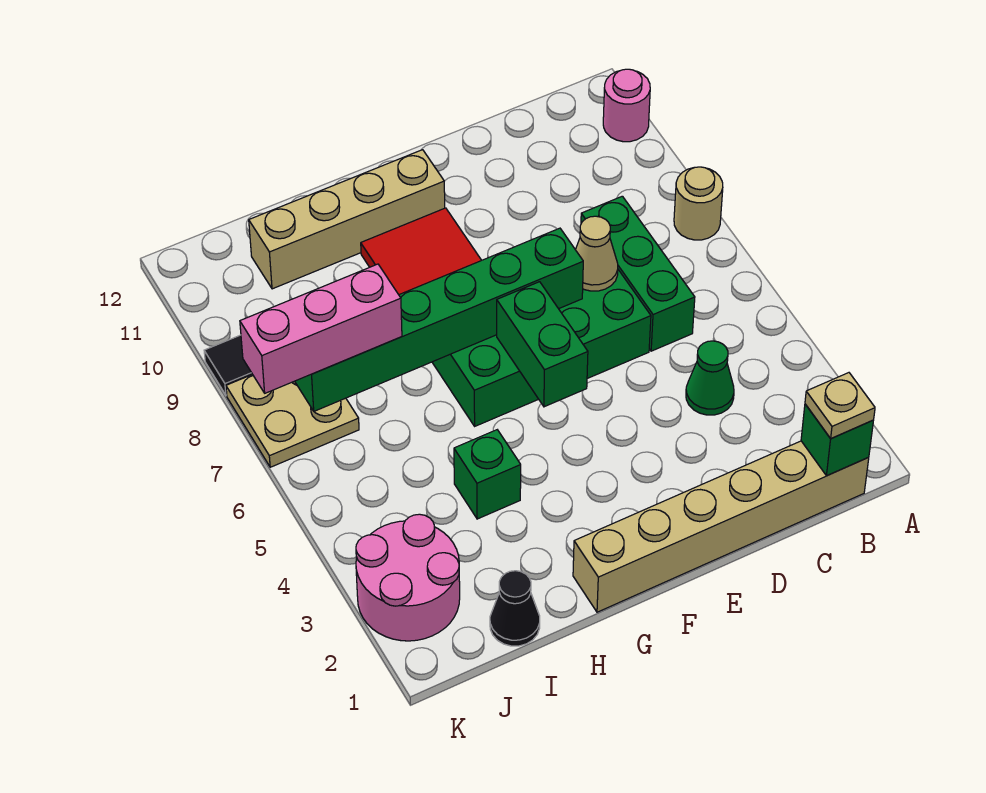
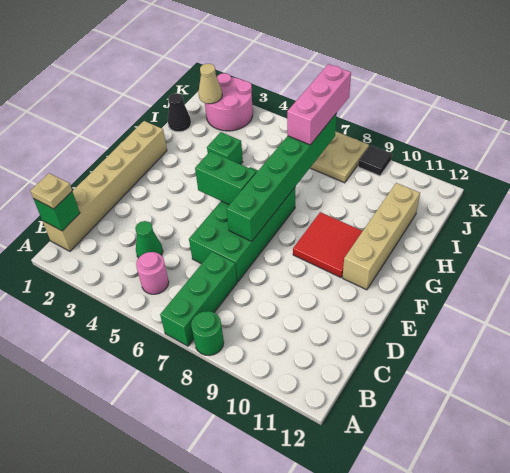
tan round brick A8 level 1 -> green round brick A8 level 1
pink round brick A11 level 1 -> pink round brick B5 level 1
green brick C6:C8 level 1 -> green brick A7:C7 level 1
tan cone D7 level 2 -> tan cone J2 level 2

